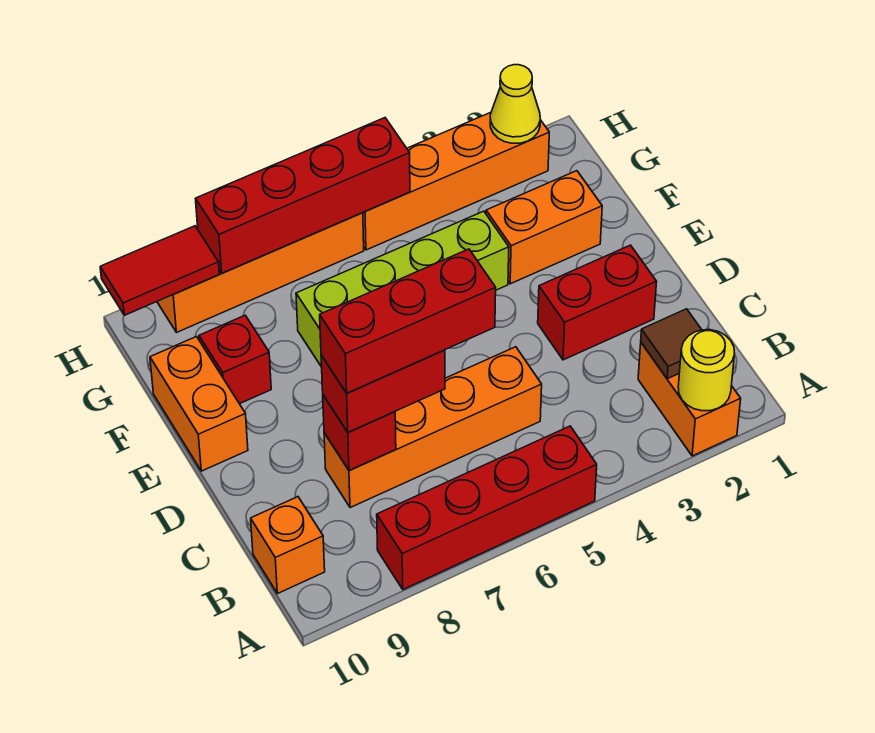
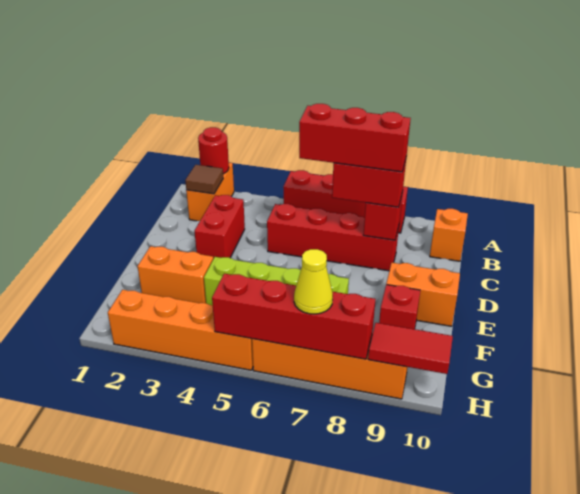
yellow round brick A2 level 2 -> red round brick A2 level 2
orange brick C5:C8 level 1 -> red brick C5:C8 level 1
red brick D2:D3 level 1 -> red brick C3:D3 level 1
orange brick E10:F10 level 1 -> orange brick E9:E10 level 1
yellow cone H2 level 2 -> yellow cone H7 level 3

